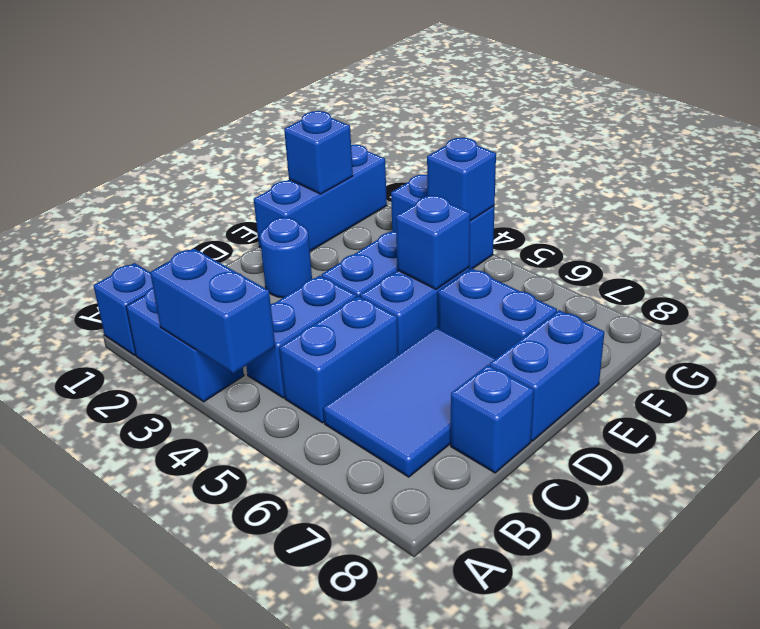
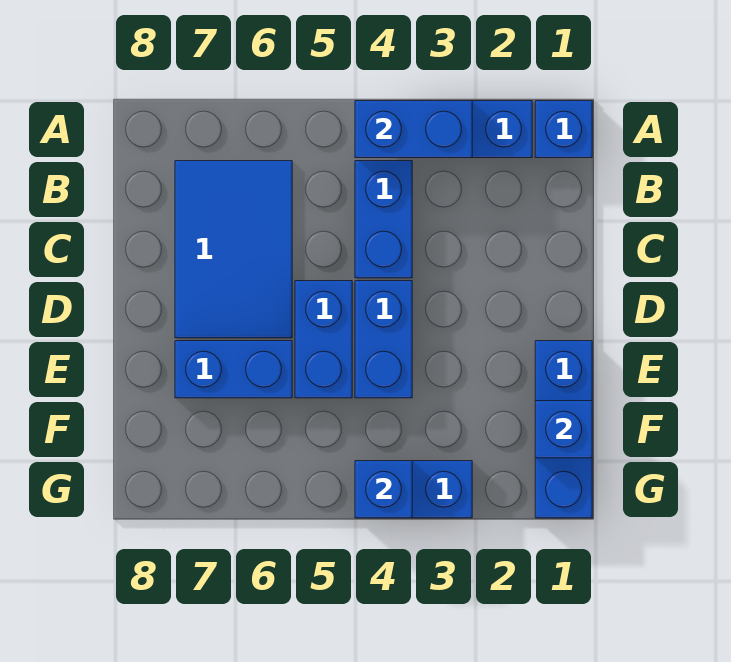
blue brick B5:C5 level 1 -> none
blue brick C8 level 1 -> none
blue round brick D2 level 1 -> none
blue brick D8:E8 level 1 -> none
blue brick E5 level 2 -> none

